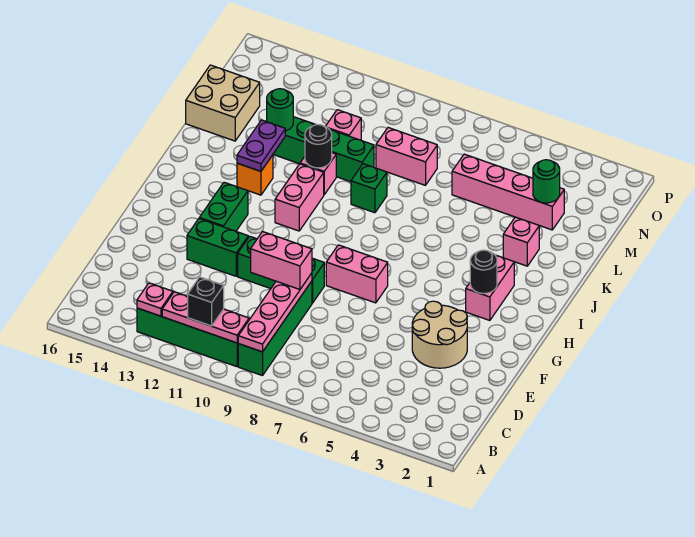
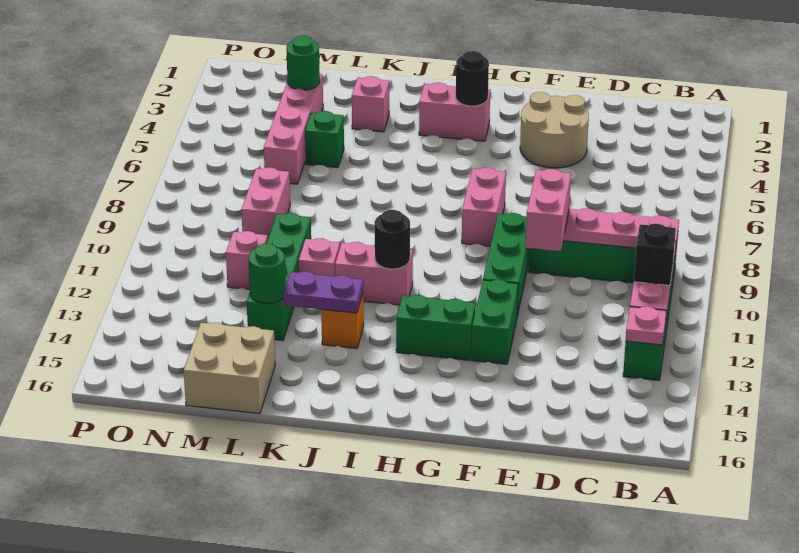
green brick K9 level 1 -> green brick L5 level 1
black round brick K11 level 2 -> black round brick I11 level 2

